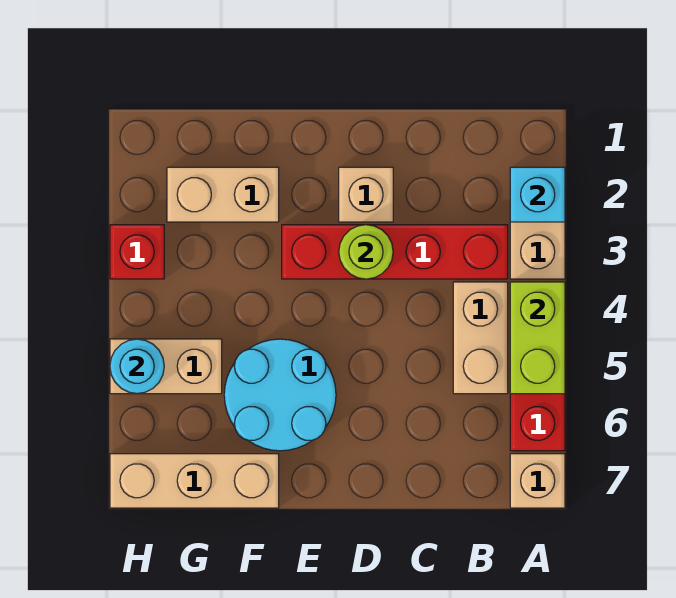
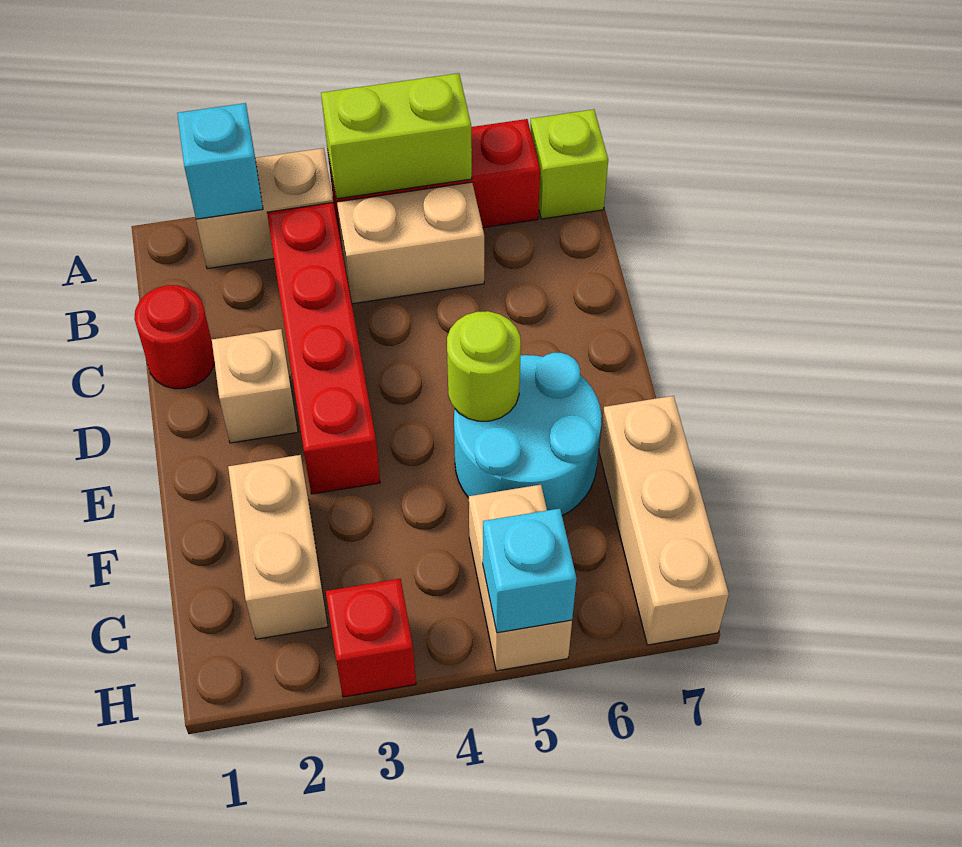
tan brick A7 level 1 -> lime brick A7 level 1
none -> red round brick C1 level 1
lime round brick D3 level 2 -> lime round brick E5 level 2
cyan round brick H5 level 2 -> cyan brick H5 level 2

